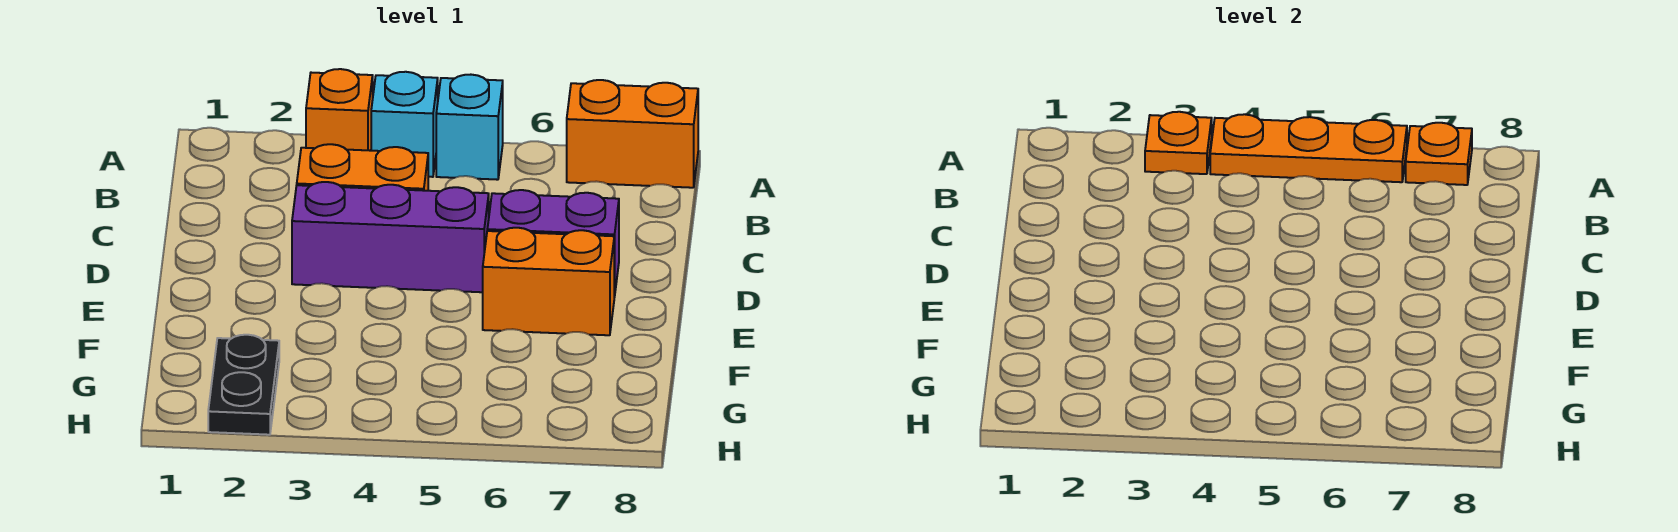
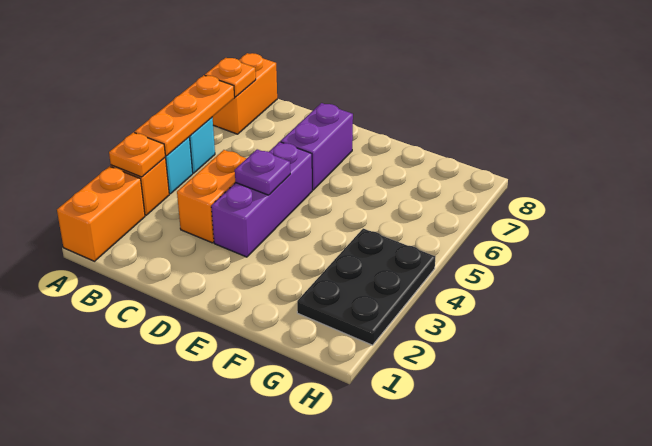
none -> purple plate D4 level 2
orange brick E6:E7 level 1 -> orange brick A1:A2 level 1
black plate G2:H2 level 1 -> black plate G2:H4 level 1

